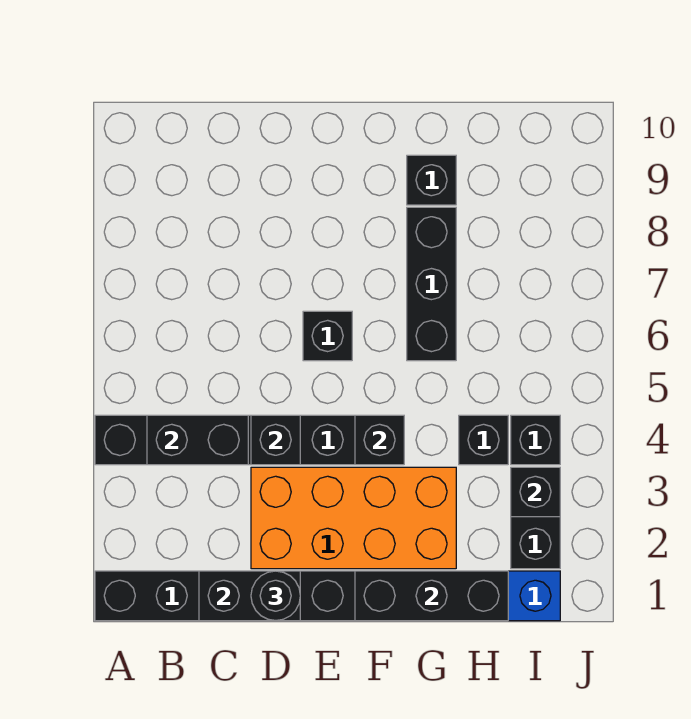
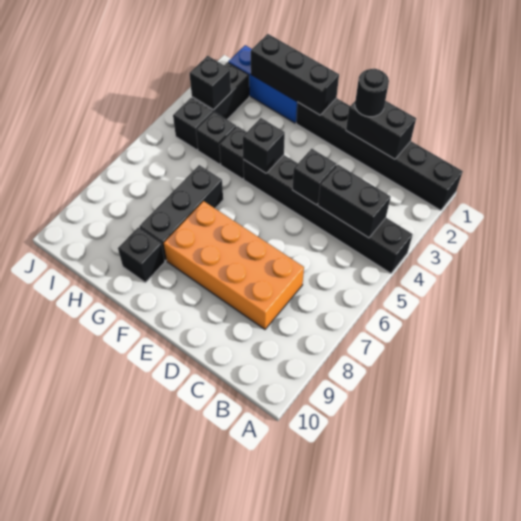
orange brick D2:G3 level 1 -> orange brick C7:F8 level 1
black brick E6 level 1 -> black brick G4 level 1

